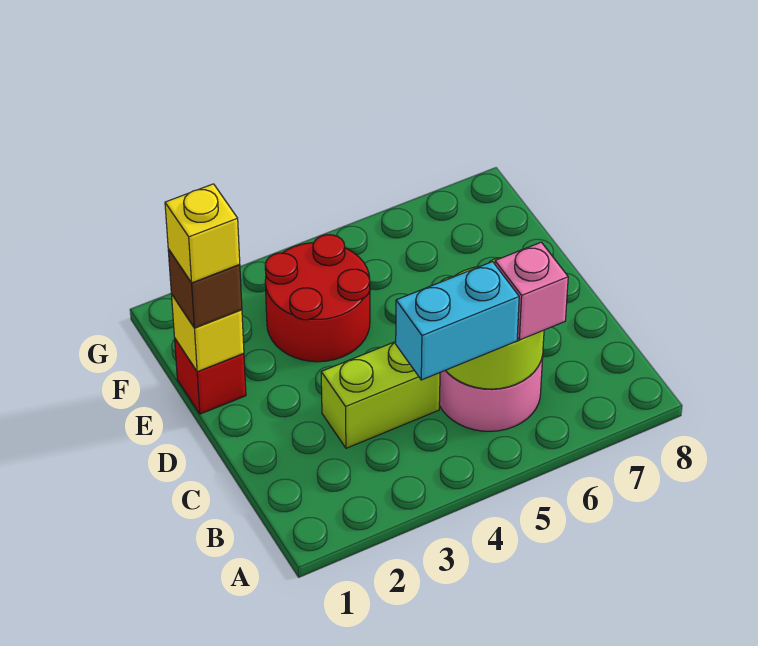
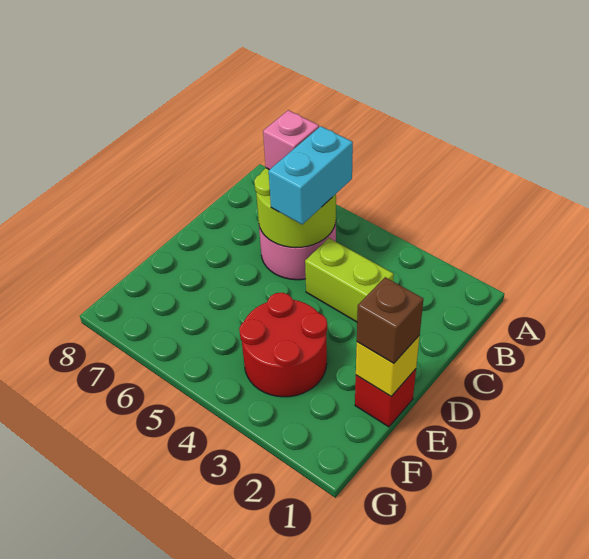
cyan brick B4:B5 level 3 -> cyan brick B5:C5 level 3
yellow brick E1 level 4 -> none

